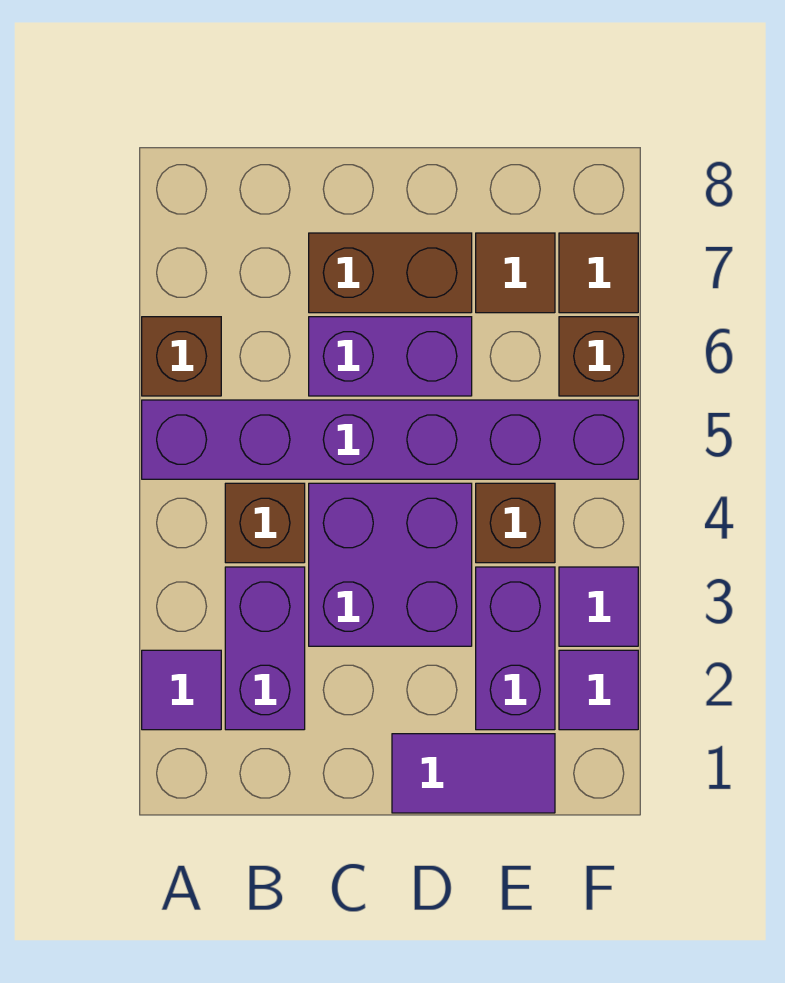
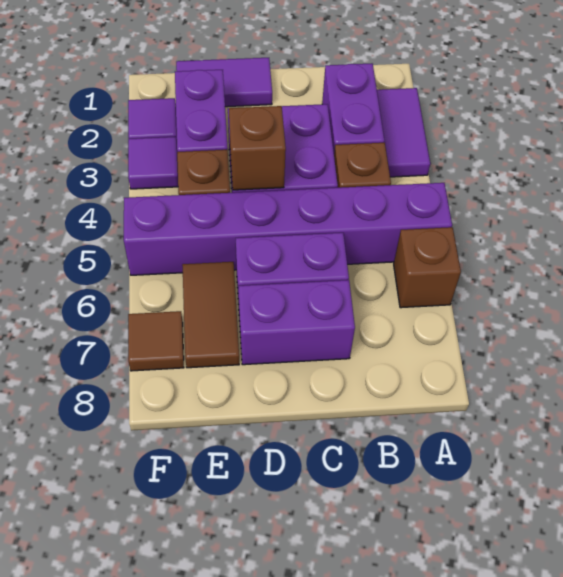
purple tile A2 level 1 -> purple tile A2:A3 level 1
brown brick C7:D7 level 1 -> purple brick C7:D7 level 1
brown tile E7 level 1 -> brown tile E6:E7 level 1
brown brick F6 level 1 -> brown brick D4 level 2

